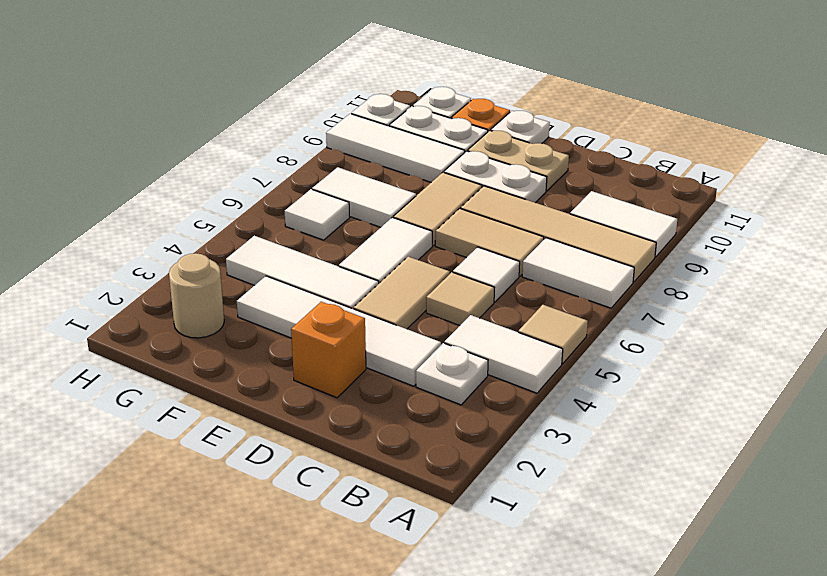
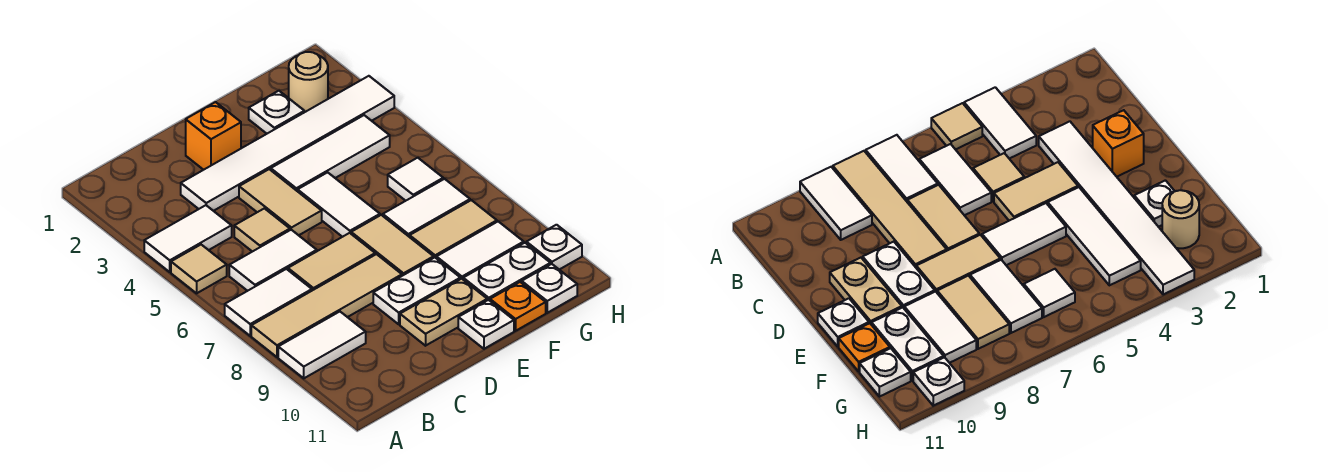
white plate B3 level 1 -> white plate F2 level 1
white tile C3:F3 level 1 -> white tile C3:H3 level 1
white tile C6 level 1 -> white tile B6:C6 level 1
none -> tan tile F8:G8 level 1
white tile F9:H9 level 1 -> white tile F9:G9 level 1

